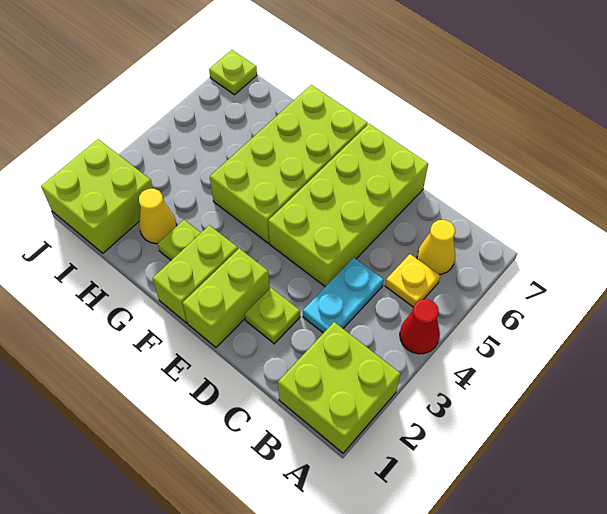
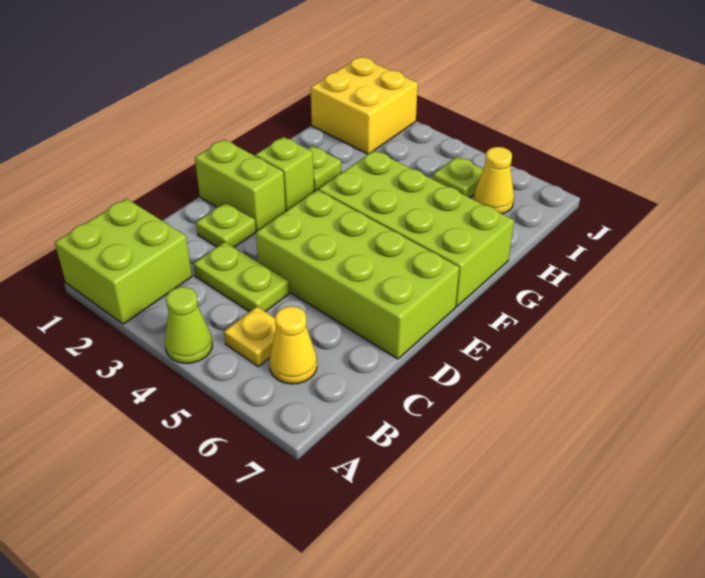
red cone A4 level 1 -> lime cone A4 level 1
cyan plate C3:C4 level 1 -> lime plate C3:C4 level 1
lime brick F1:F2 level 1 -> lime brick F2 level 1
yellow cone H2 level 1 -> yellow cone I6 level 1
lime brick I1:J2 level 1 -> yellow brick I1:J2 level 1
lime plate J7 level 1 -> lime plate I5 level 1

